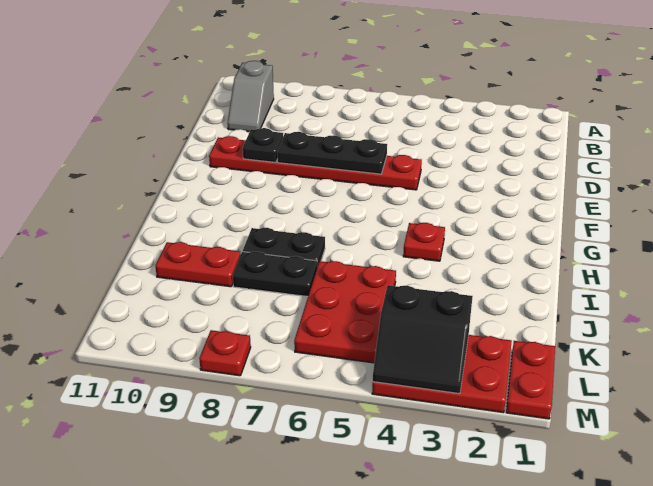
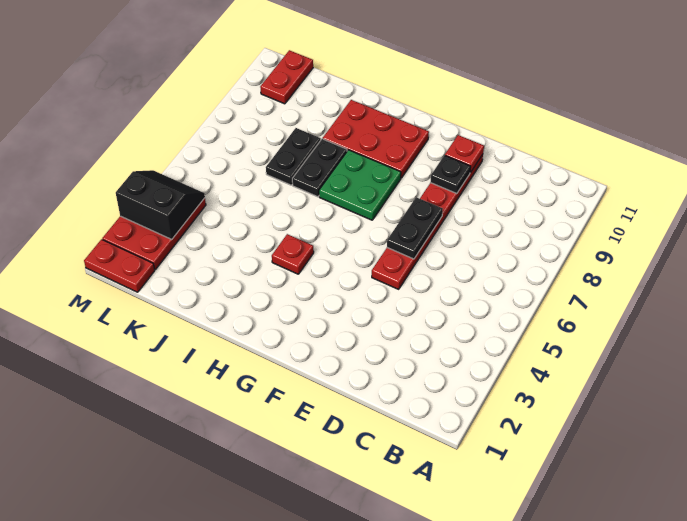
grey slope B10:C10 level 1 top B -> none
black plate E6:E8 level 2 -> black plate E6:E7 level 2
none -> green plate G7:H8 level 1
red plate J5:L6 level 1 -> red plate G9:I10 level 1
red plate J9:J10 level 1 -> red plate L10:L11 level 1
black slope L3:M4 level 2 top L -> black slope L3:M4 level 2 top 3
red plate M8 level 1 -> red plate E10 level 2

